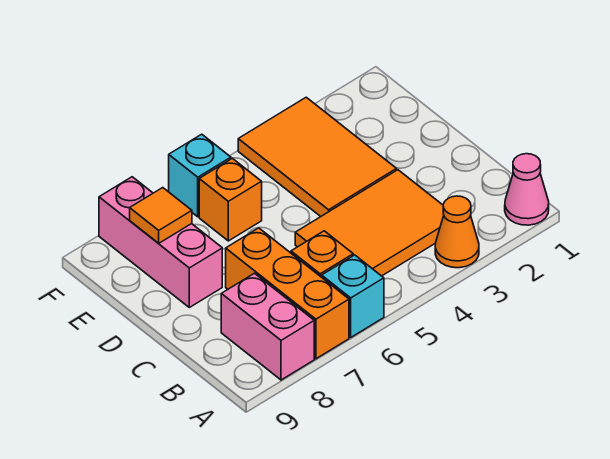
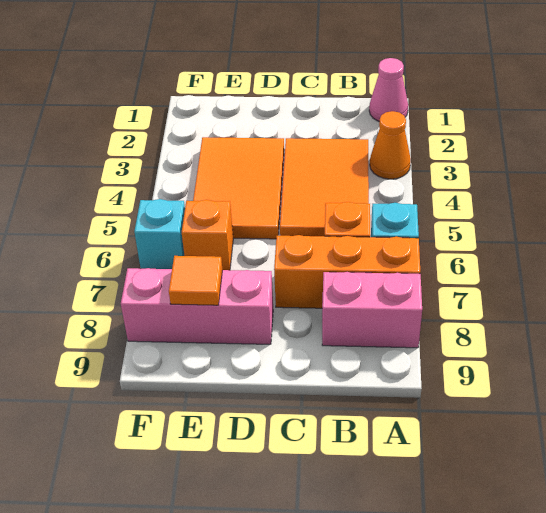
orange tile D3:F4 level 1 -> orange tile D3:E5 level 1

